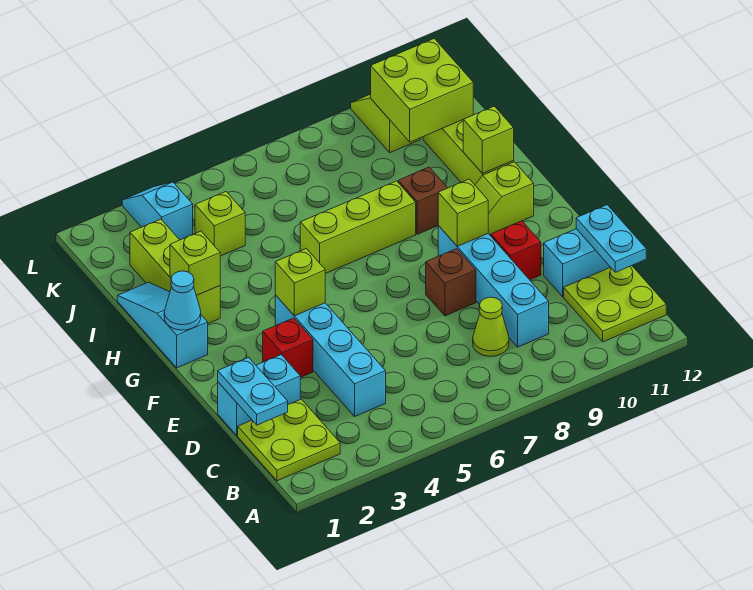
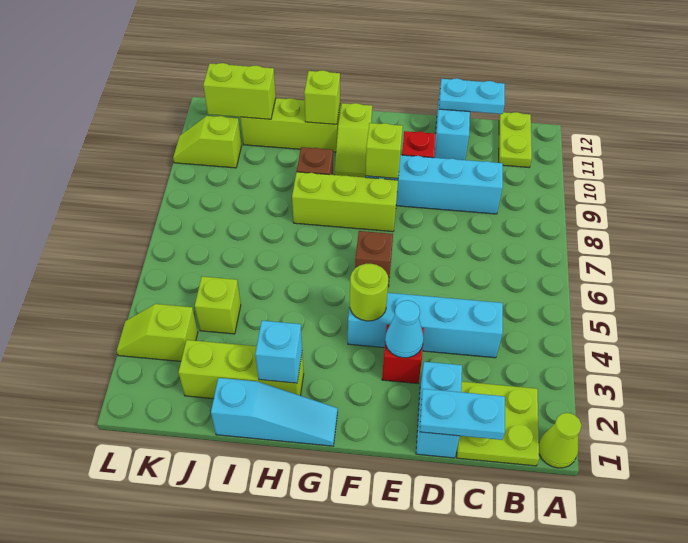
lime plate B11:C12 level 1 -> lime plate B11:B12 level 1
lime cone C8 level 1 -> lime cone A1 level 1
brown brick E8 level 1 -> brown brick F6 level 1
lime brick F4 level 2 -> lime round brick F4 level 2
cyan slope G1:I1 level 1 top G -> cyan slope G1:I1 level 1 top I
cyan cone G1 level 2 -> cyan cone E3 level 2
lime brick H2 level 2 -> cyan brick H2 level 2
lime brick H6:H8 level 1 -> lime brick F8:H8 level 1
lime brick J10:K11 level 2 -> lime brick J11:K11 level 2
cyan slope K3:L3 level 1 top K -> lime slope K3:L3 level 1 top K

